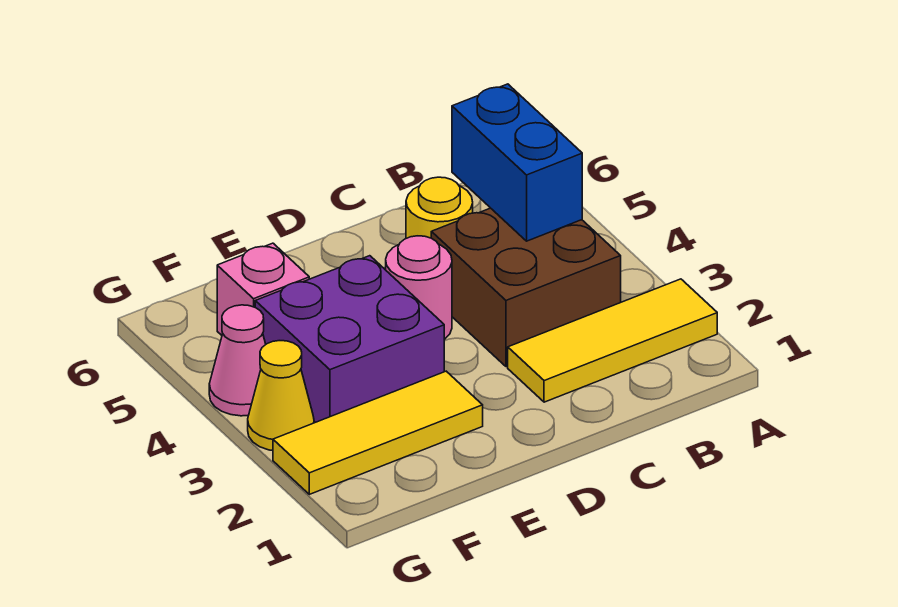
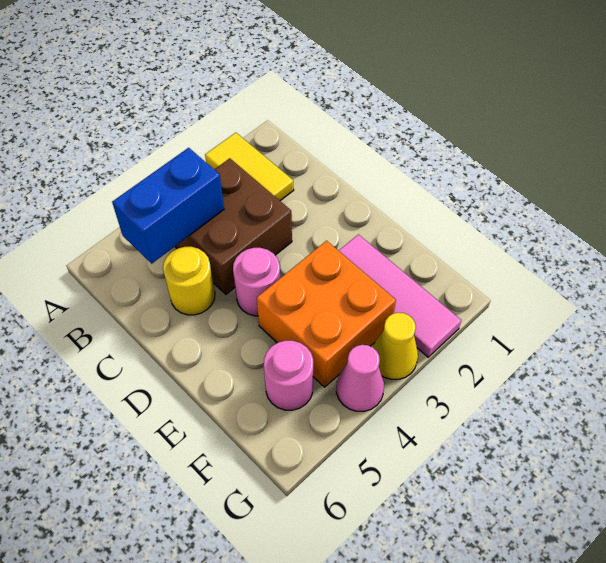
yellow tile A2:C2 level 1 -> yellow tile A2:B2 level 1
yellow tile E2:G2 level 1 -> pink tile E2:G2 level 1
purple brick E3:F4 level 1 -> orange brick E3:F4 level 1
pink brick F5 level 1 -> pink round brick F5 level 1

